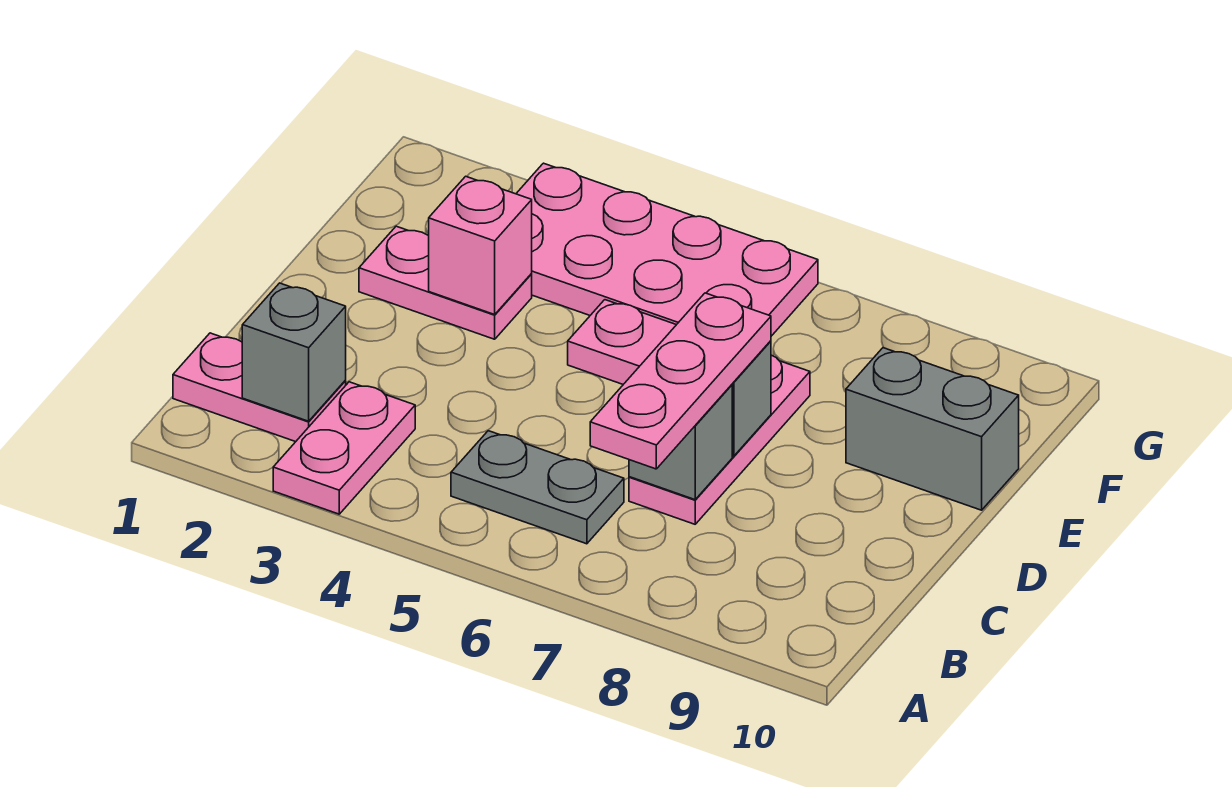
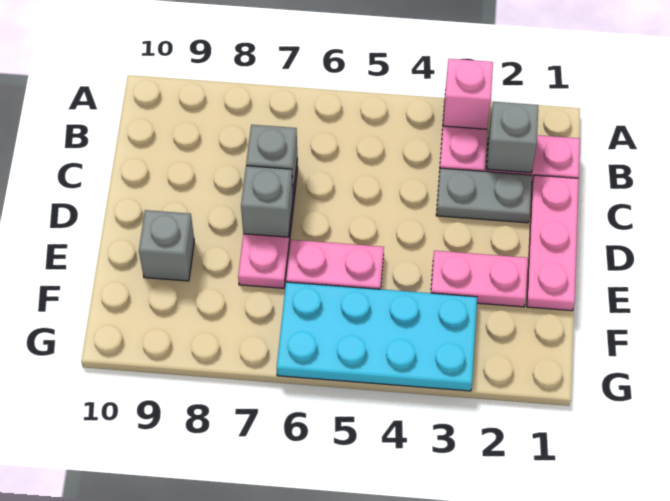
grey plate B5:B6 level 1 -> grey plate C2:C3 level 1
pink plate B7:D7 level 3 -> pink plate C1:E1 level 1
pink brick E3 level 2 -> pink brick A3 level 2
grey brick E9:E10 level 1 -> grey brick E9 level 1
pink plate F3:G6 level 1 -> cyan plate F3:G6 level 1

